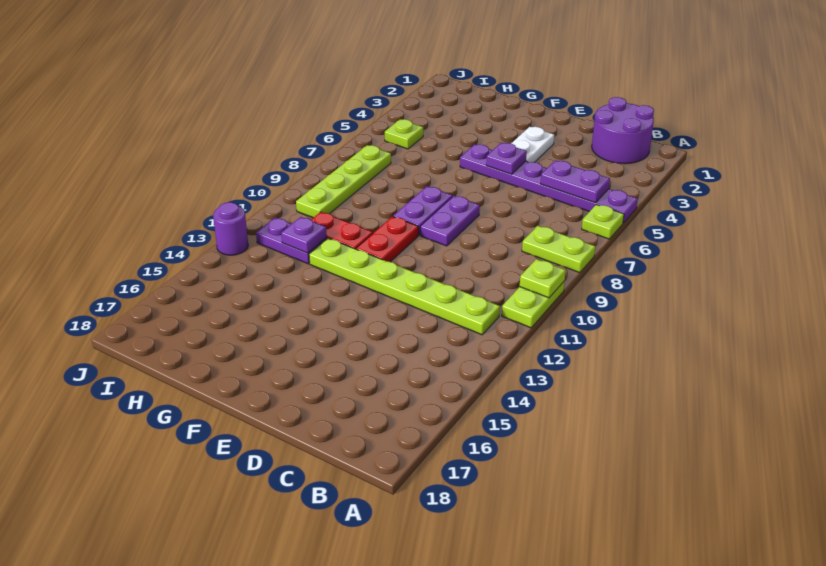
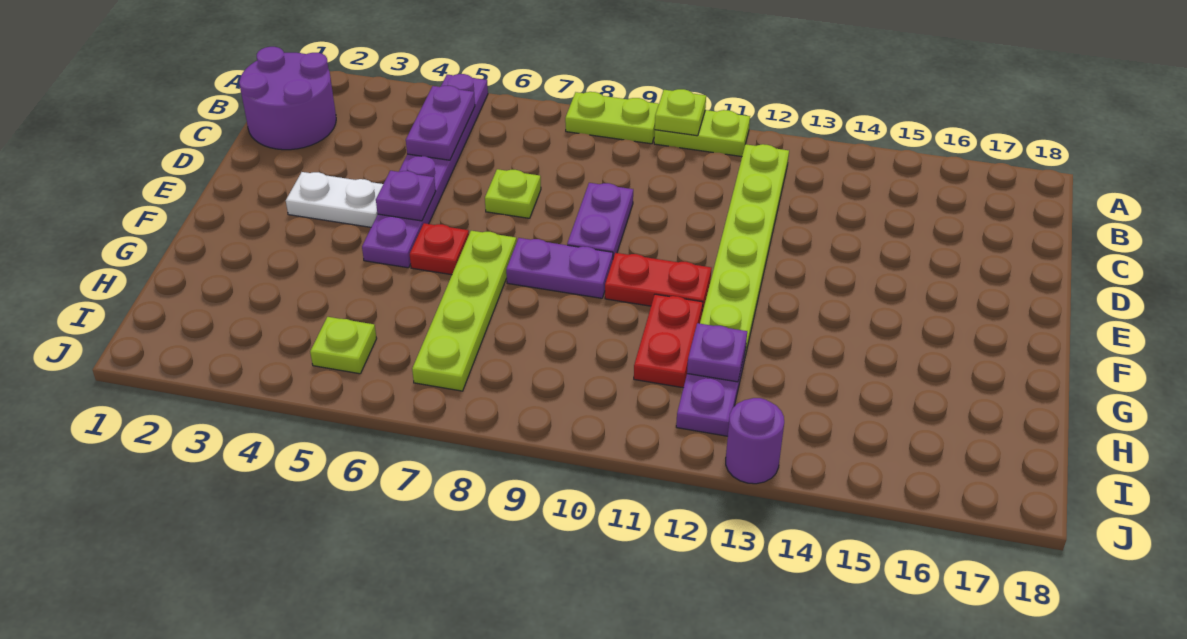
lime plate A6 level 1 -> lime plate D7 level 1
lime plate A8:B8 level 1 -> lime plate A8:A9 level 1
purple plate E8:E9 level 1 -> purple plate D9:E9 level 1
none -> red plate F6 level 1
lime plate I7:I10 level 1 -> lime plate F7:I7 level 1

